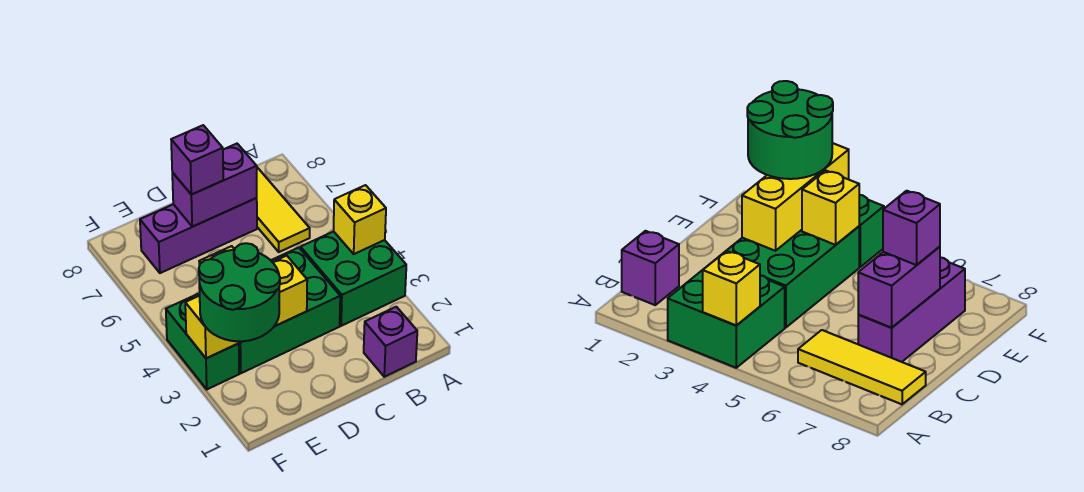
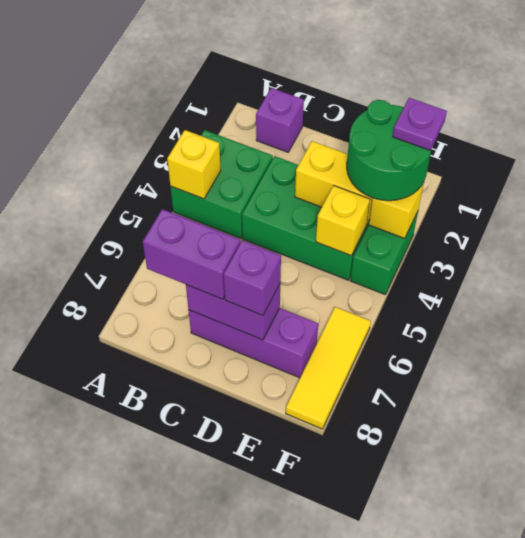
yellow tile B6:B8 level 1 -> yellow tile F6:F8 level 1
none -> purple brick B7:C7 level 3
none -> purple plate F2 level 4

